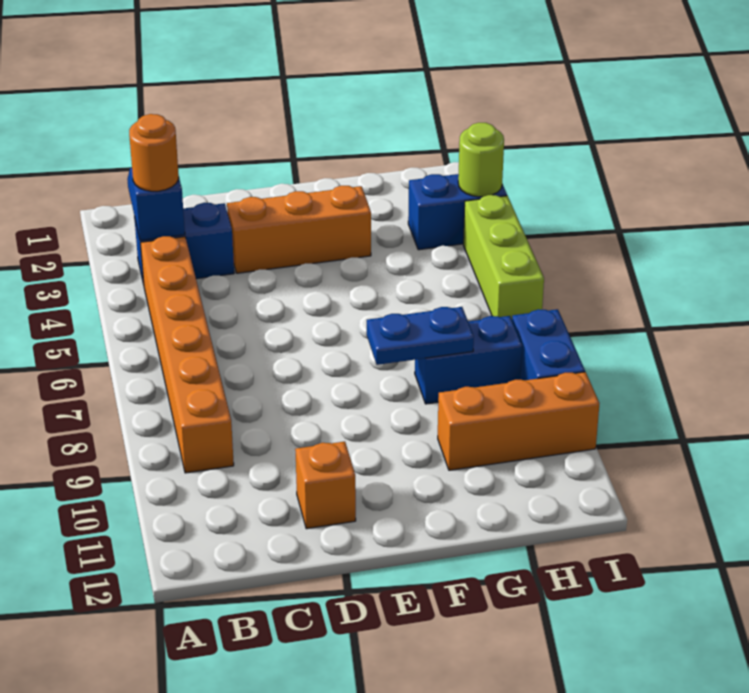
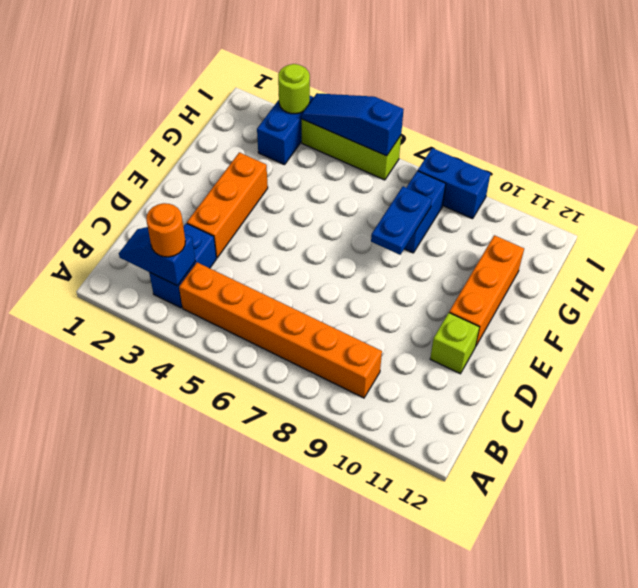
orange brick D11 level 1 -> lime brick D11 level 1
orange brick G10:I10 level 1 -> orange brick E11:G11 level 1
none -> blue slope I4:I6 level 2 top 6

